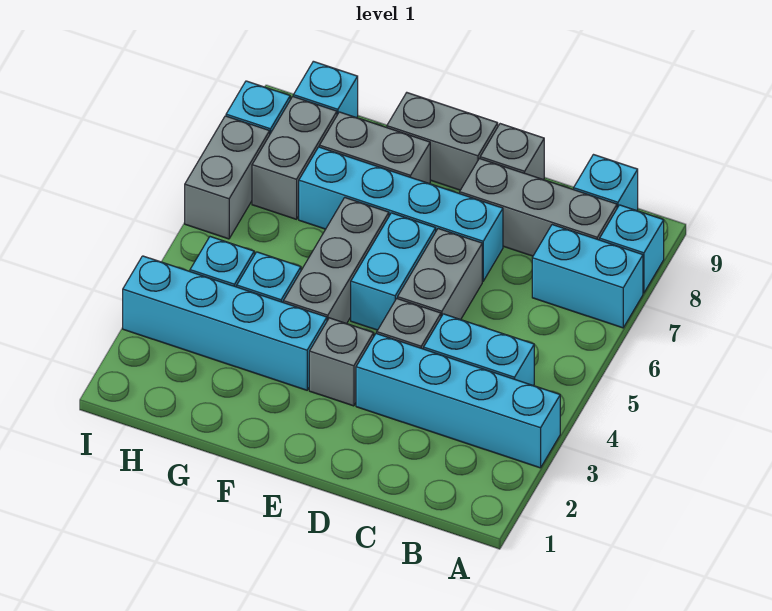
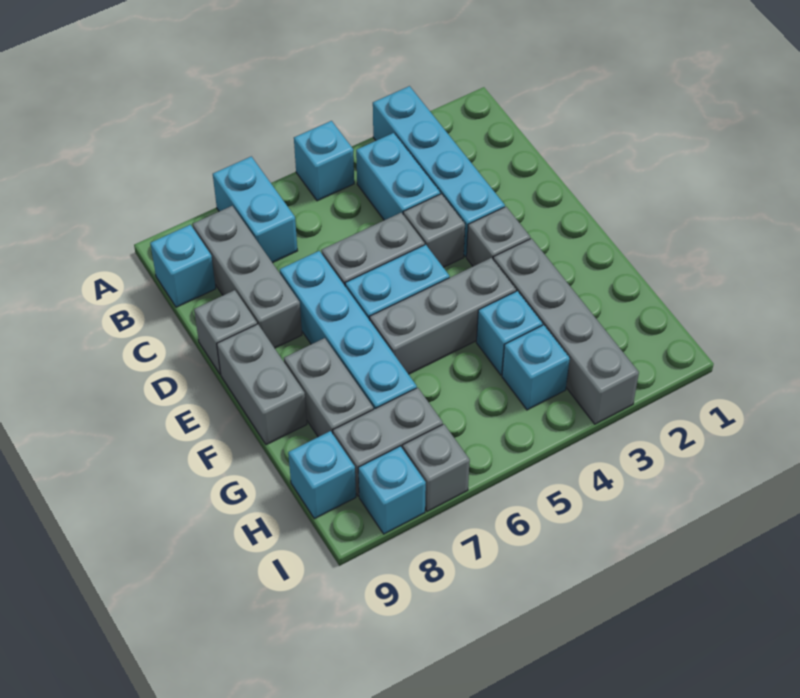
cyan brick A8 level 1 -> cyan brick A5 level 1
cyan brick F3:I3 level 1 -> grey brick F3:I3 level 1
grey brick I6:I7 level 1 -> grey brick I7 level 1

